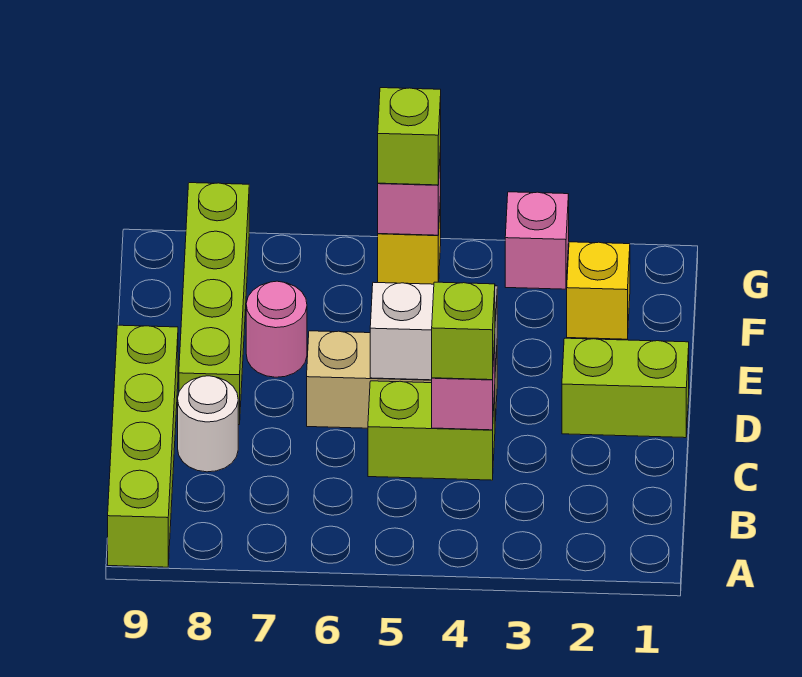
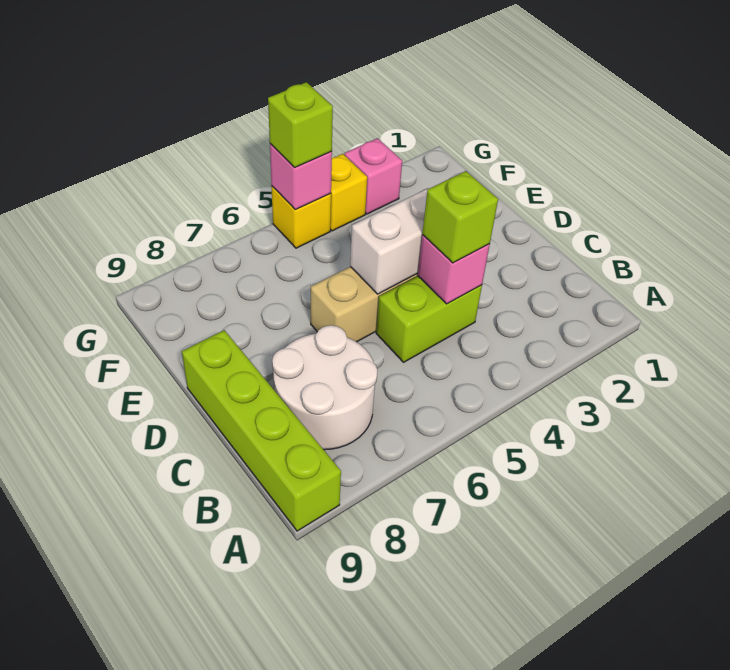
white round brick C8 level 1 -> white round brick B7:C8 level 1
lime brick D1:D2 level 1 -> none
lime brick D8:G8 level 1 -> none
pink round brick E7 level 1 -> none
yellow brick F2 level 1 -> yellow brick G4 level 1

